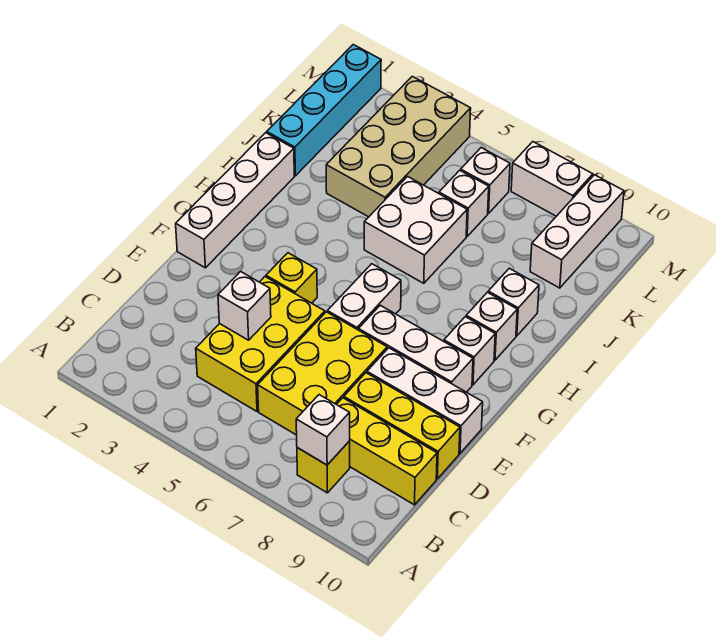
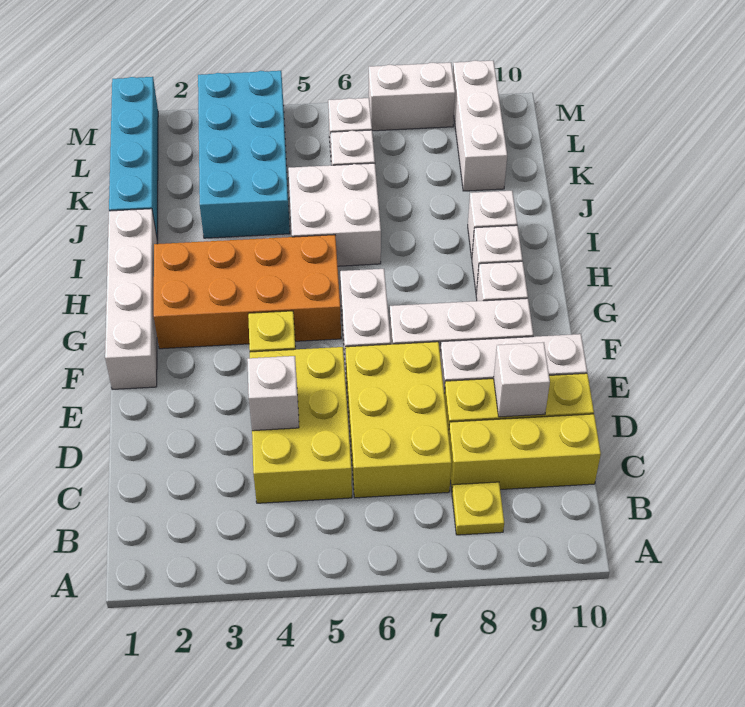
yellow brick B8 level 1 -> yellow plate B8 level 1
white brick B8 level 2 -> white brick D9 level 2
none -> orange brick G2:H5 level 1
tan brick J3:M4 level 1 -> cyan brick J3:M4 level 1

